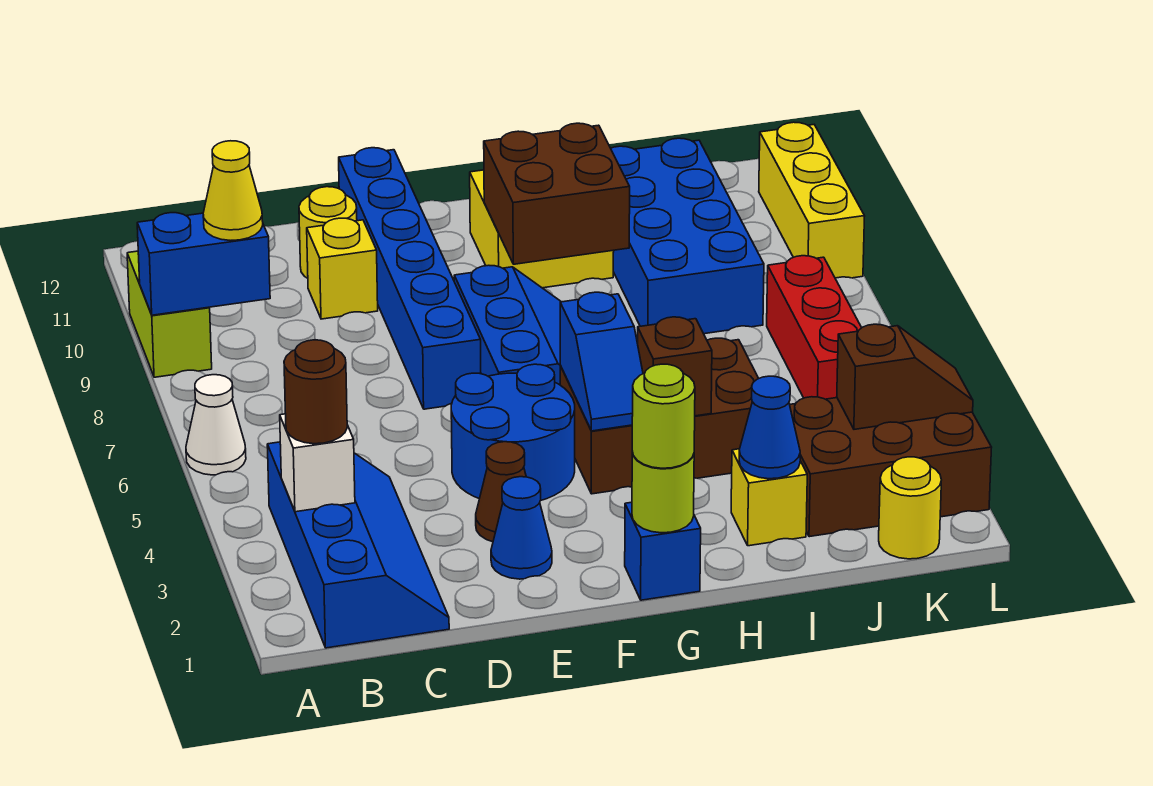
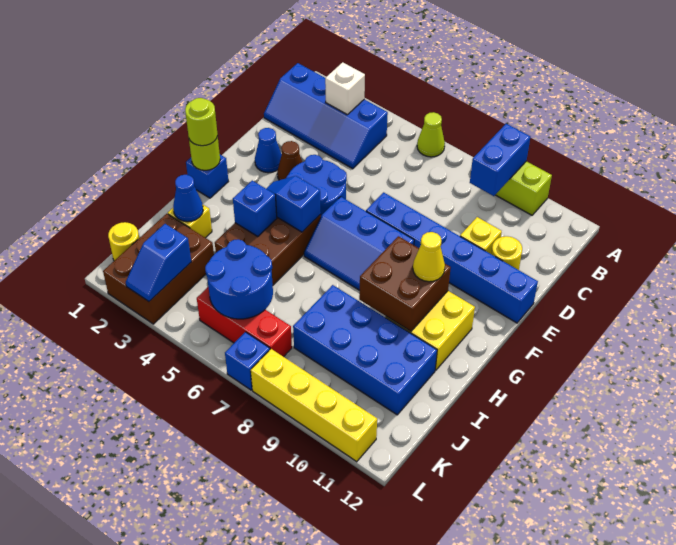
white cone A6 level 1 -> lime cone A6 level 1
brown round brick B3 level 3 -> none
yellow cone B9 level 3 -> yellow cone G10 level 3
brown brick H4 level 2 -> blue brick H4 level 2
none -> blue round brick J5:K6 level 2
brown slope K3:L3 level 2 top K -> blue slope K3:L3 level 2 top K
none -> blue brick L7 level 1
yellow brick L9:L11 level 1 -> yellow brick L8:L11 level 1

